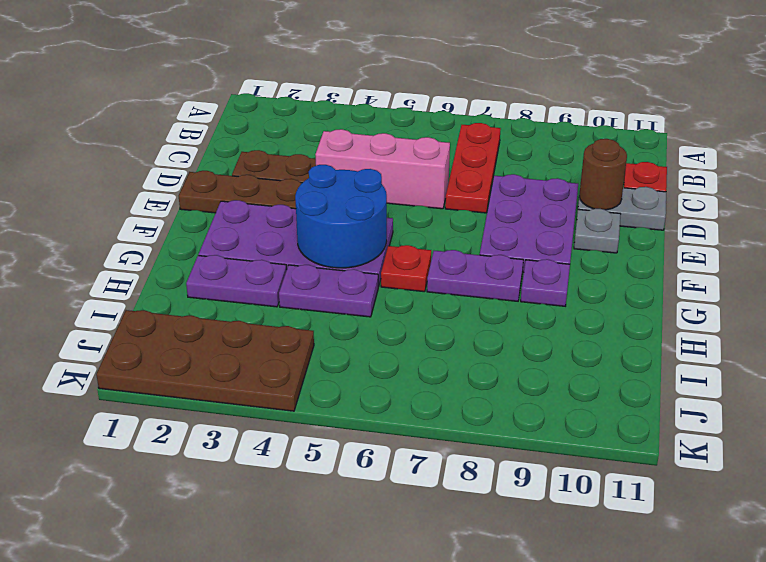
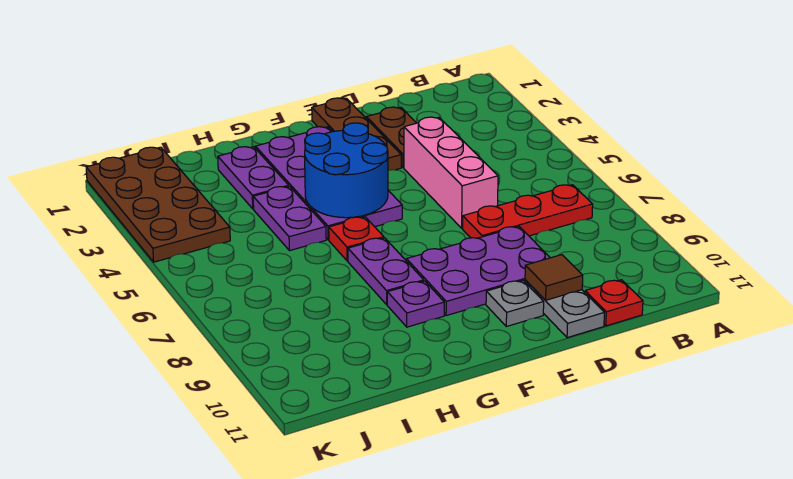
brown round brick D10 level 2 -> brown tile D10 level 2

